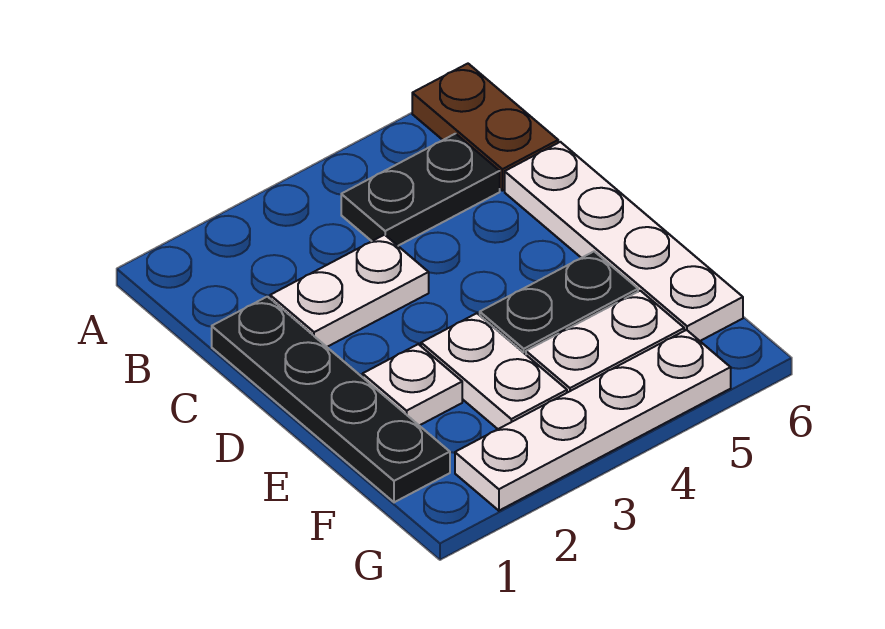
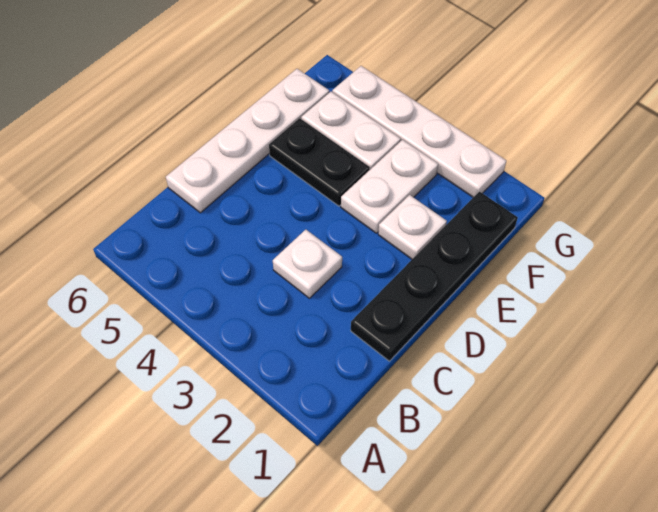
brown plate A6:B6 level 1 -> none
black plate B4:B5 level 1 -> none
white plate C2:C3 level 1 -> white plate C3 level 1

